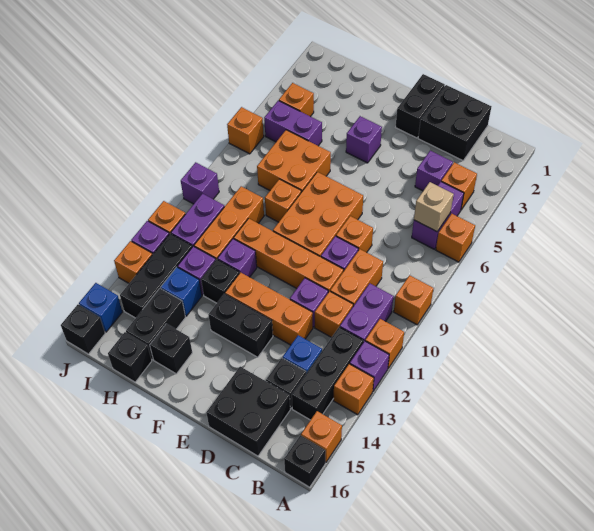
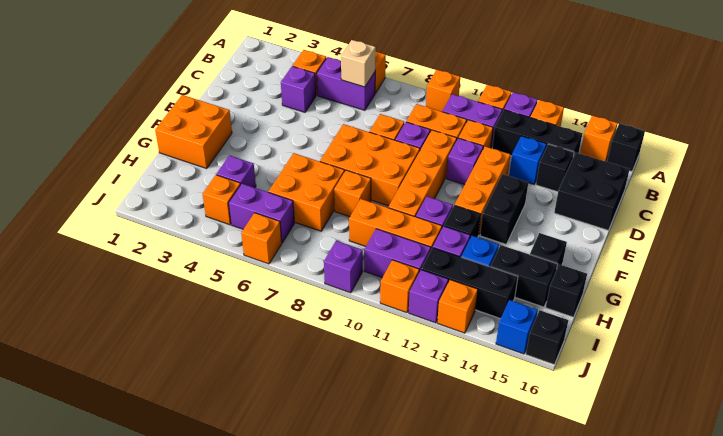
black brick C1:D2 level 1 -> none
black brick E1:E2 level 1 -> none
none -> orange brick F1:G2 level 1
purple brick F4 level 1 -> purple brick H4 level 1
purple brick H5:I5 level 1 -> purple brick I5:I6 level 1

